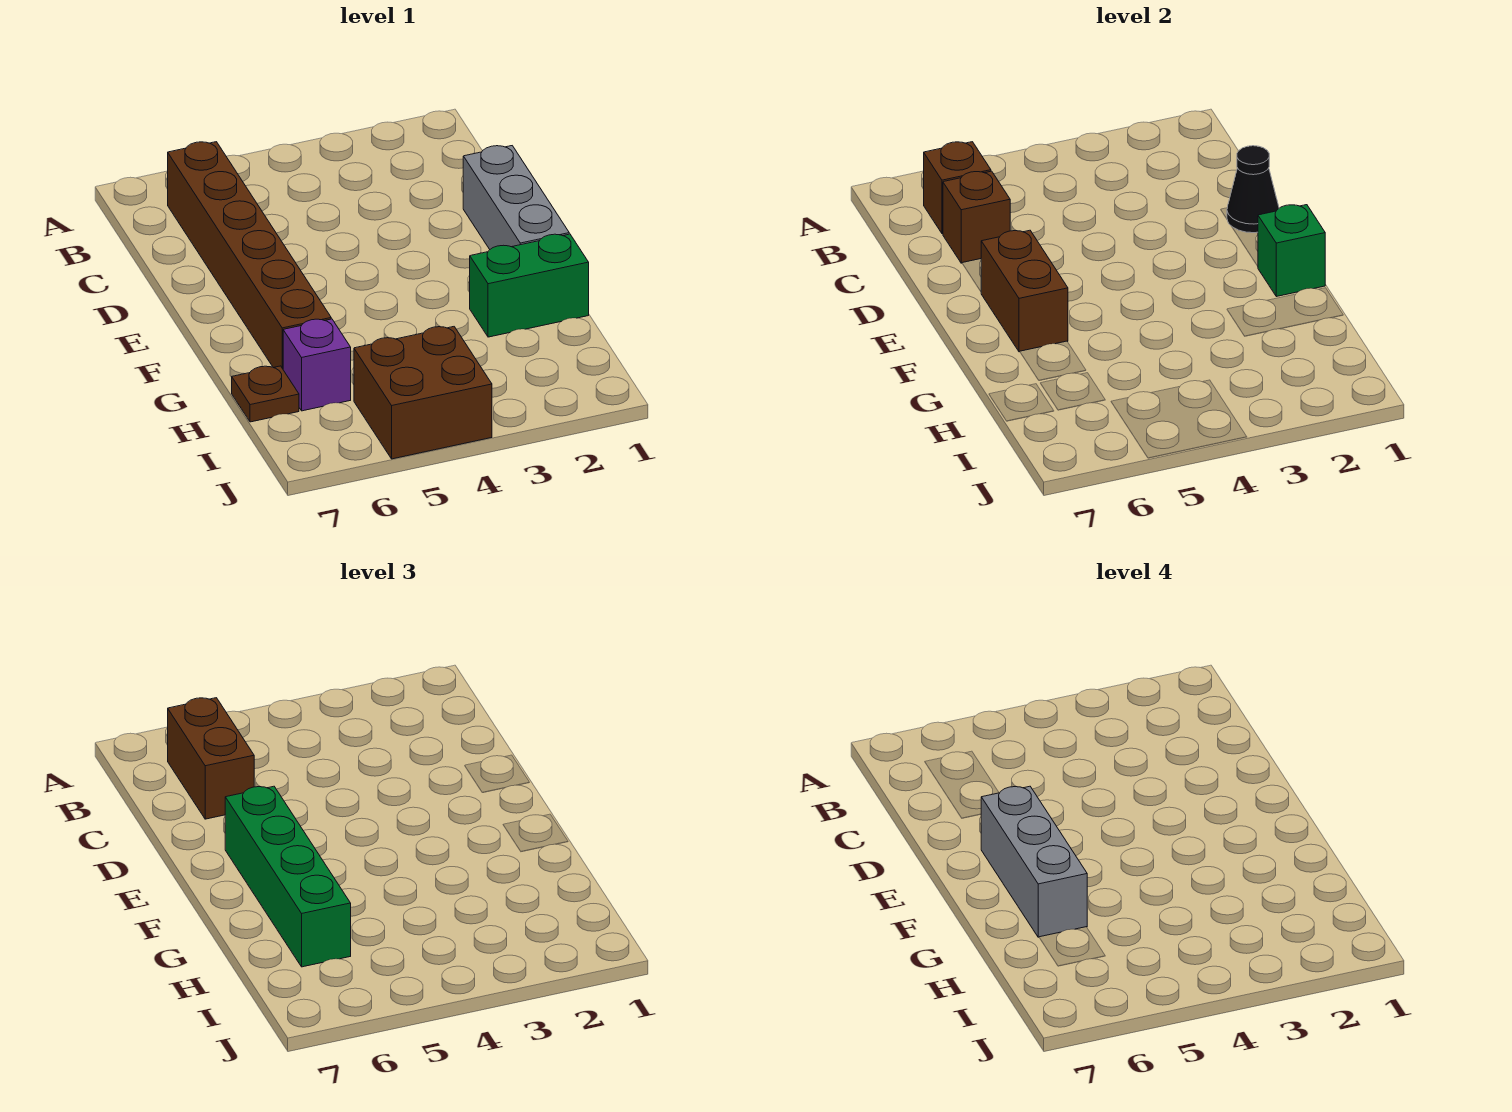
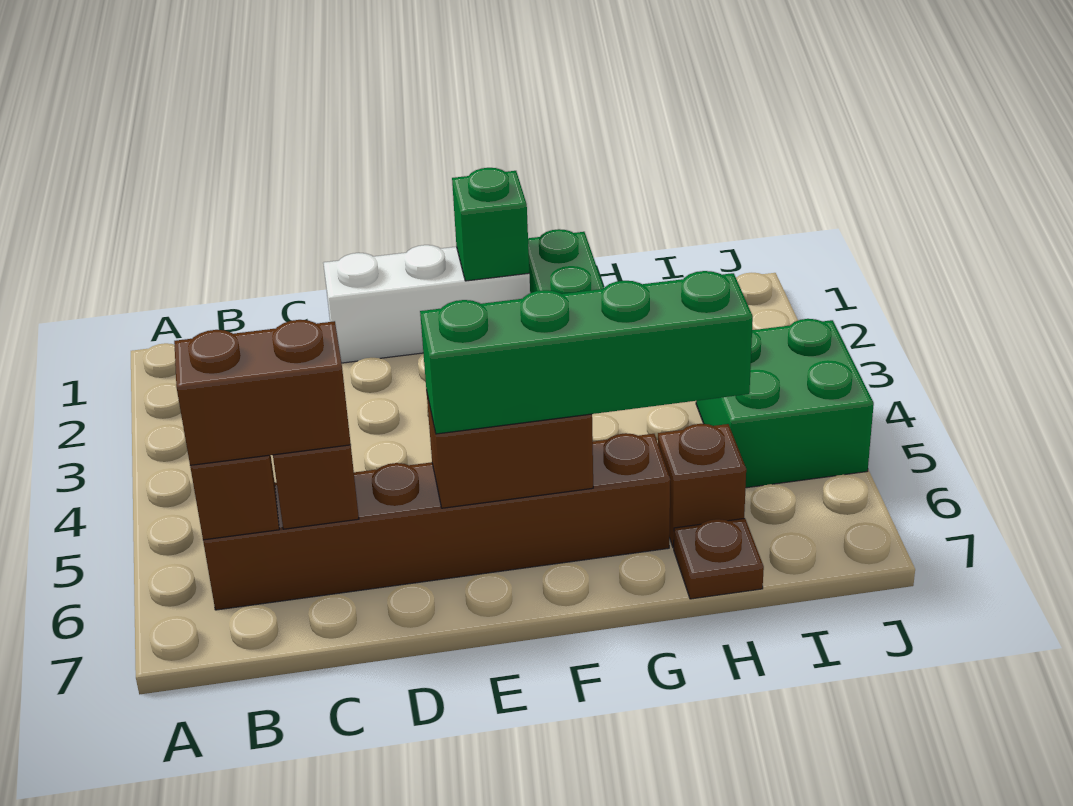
grey brick D1:F1 level 1 -> white brick D1:F1 level 1
black cone D1 level 2 -> none
grey brick E6:G6 level 4 -> none
purple brick H6 level 1 -> brown brick H6 level 1
brown brick I4:J5 level 1 -> green brick I4:J5 level 1

